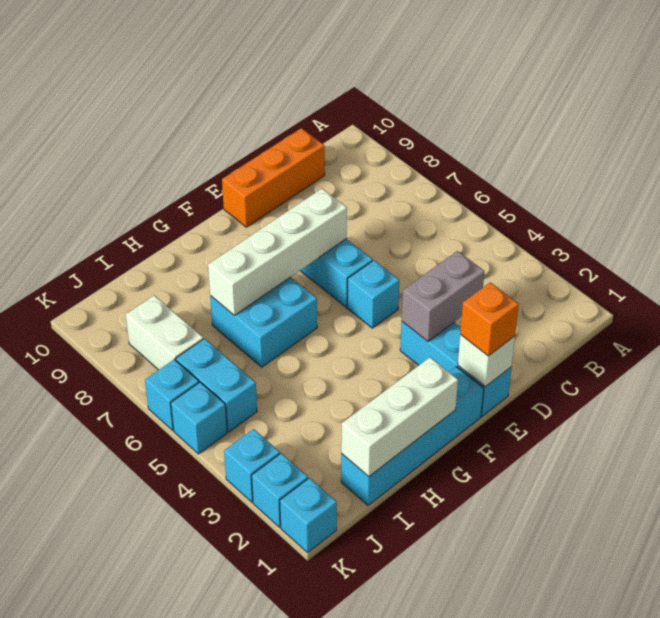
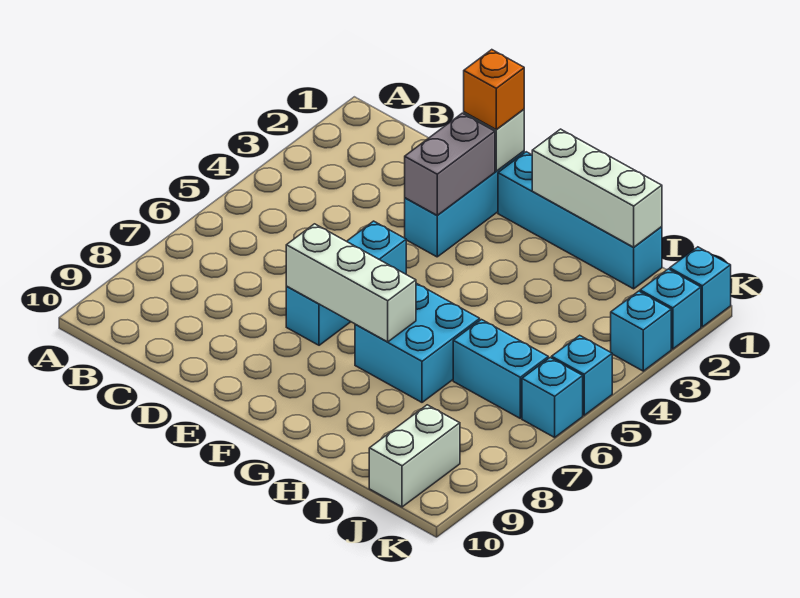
orange brick C10:E10 level 1 -> none
grey brick D3:E3 level 2 -> grey brick E2:E3 level 2
white brick E7:H7 level 2 -> white brick E7:G7 level 2
cyan brick J5:J6 level 1 -> cyan brick I6:J6 level 1
white brick J7:J8 level 1 -> white brick J9:J10 level 1

